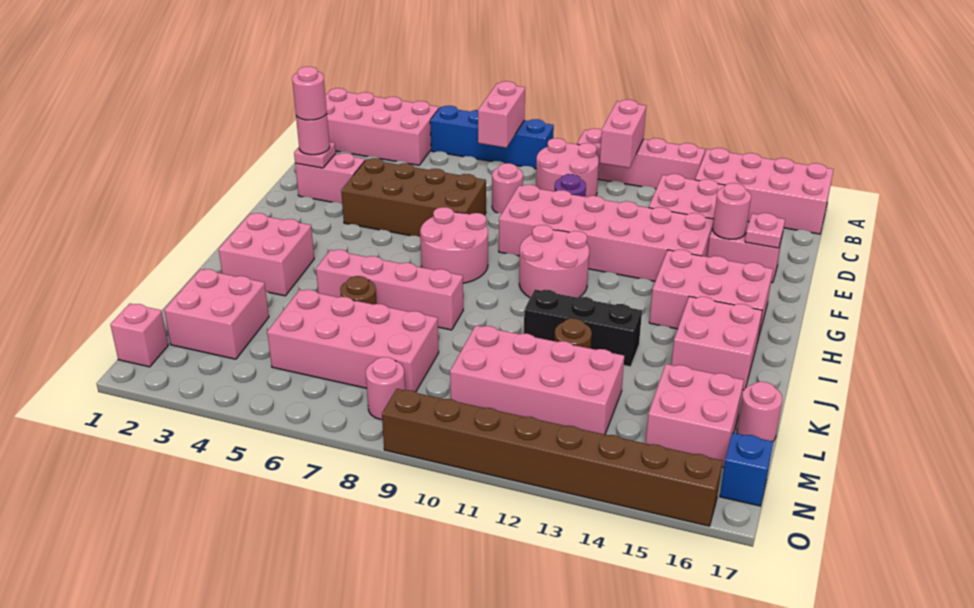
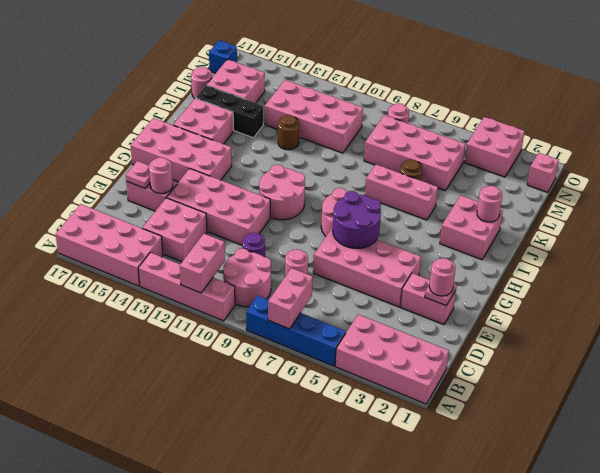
pink round brick E2 level 4 -> pink round brick J2 level 2
brown brick E4:F7 level 1 -> pink brick E4:F7 level 1
pink brick E9:F14 level 1 -> pink brick E11:F14 level 1
none -> purple round brick F6:G7 level 2
pink brick G14:H16 level 1 -> pink brick G14:H17 level 1
pink brick J5:J8 level 1 -> pink brick J5:J7 level 1
black brick J11:J13 level 1 -> black brick K14:K16 level 1
pink brick L2:M3 level 1 -> pink brick N3:O4 level 1
brown brick O9:O16 level 1 -> none

